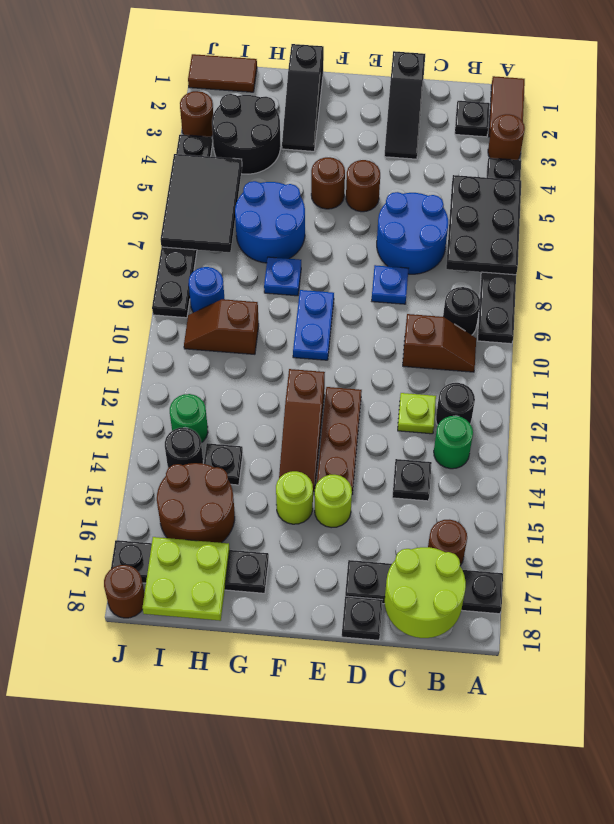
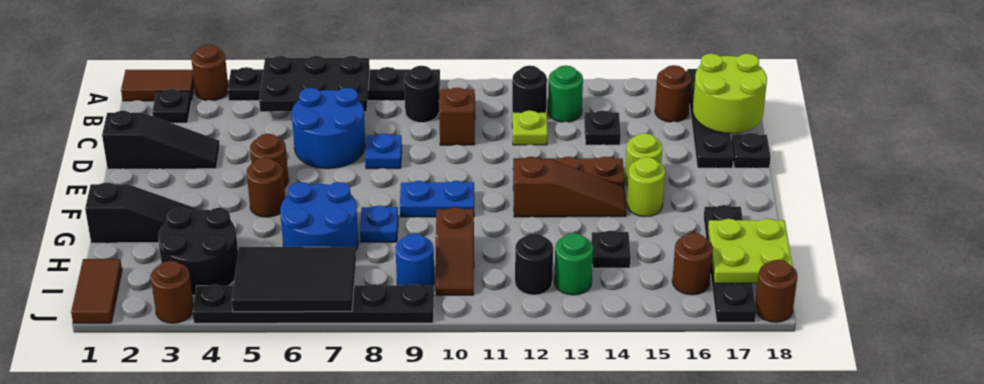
brown round brick H15:I16 level 1 -> brown round brick I16 level 1
black round brick I14 level 1 -> black round brick I12 level 1

